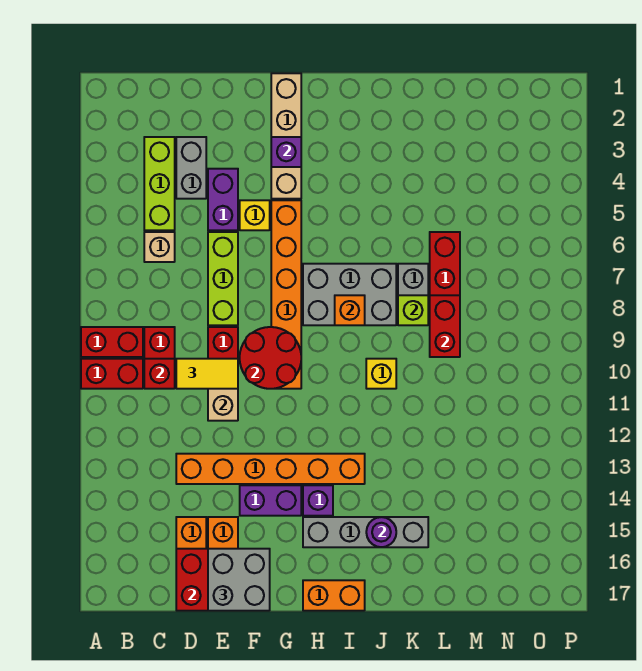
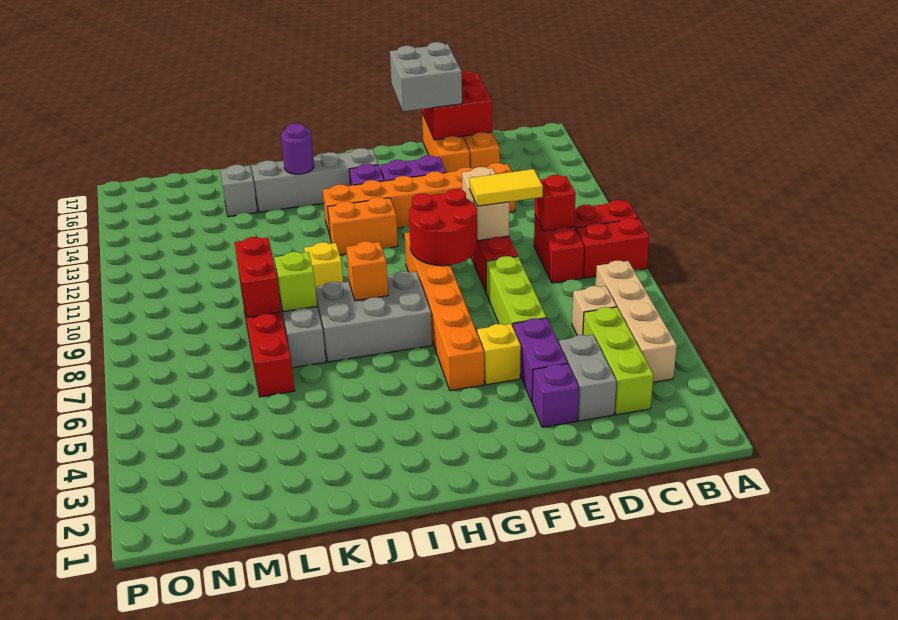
tan brick G1:G4 level 1 -> tan brick B4:B7 level 1
purple brick G3 level 2 -> purple brick E3 level 1
orange brick H17:I17 level 1 -> orange brick H12:I12 level 1
none -> grey brick L15 level 1

